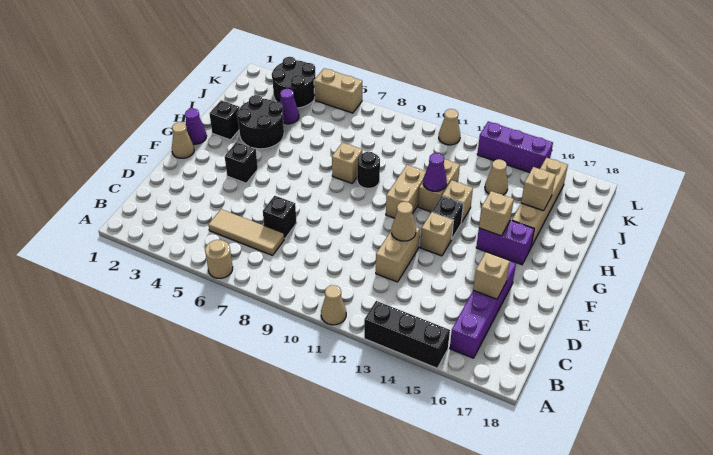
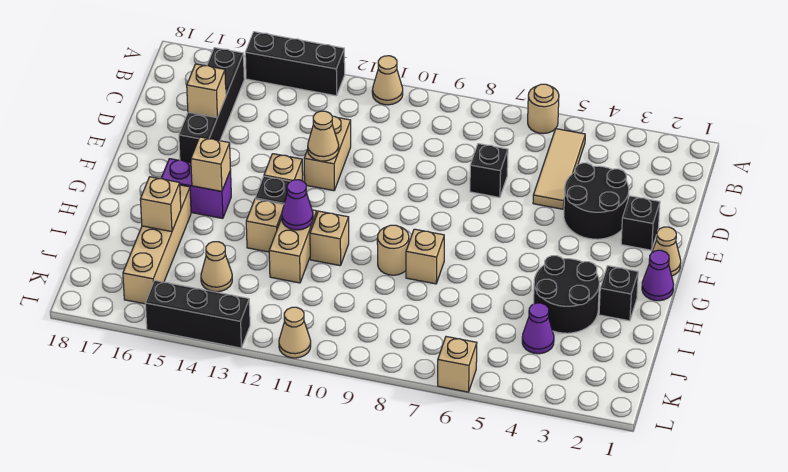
purple brick B16:E16 level 1 -> black brick B16:E16 level 1
tan tile C5:C7 level 1 -> tan tile B5:D5 level 1
black brick F4 level 1 -> black brick E2 level 1
tan brick G11:H11 level 1 -> tan brick H11 level 1
black round brick H9 level 1 -> tan round brick H9 level 1
black round brick K3:L4 level 1 -> black round brick D3:E4 level 1
tan brick L5:L6 level 1 -> tan brick L6 level 1
purple brick L13:L15 level 1 -> black brick L13:L15 level 1

